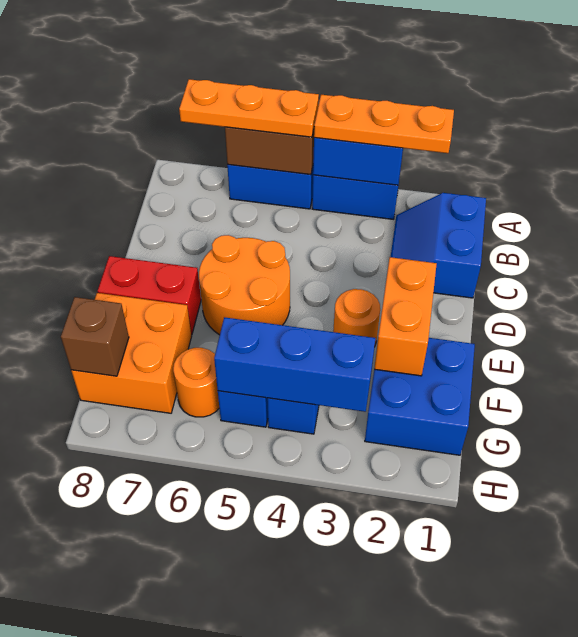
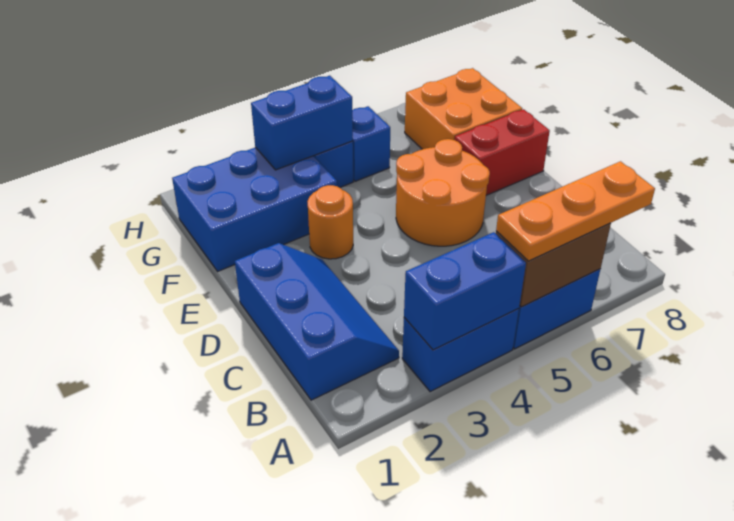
orange plate A2:A4 level 3 -> none
blue slope B1:C2 level 1 top 1 -> blue slope B1:D2 level 1 top 1
orange brick E2:F2 level 2 -> none
blue brick F1:G2 level 1 -> blue brick F1:G3 level 1
blue brick G3:G5 level 2 -> blue brick G3:G4 level 2
orange round brick G6 level 1 -> none
brown brick G8 level 2 -> none

